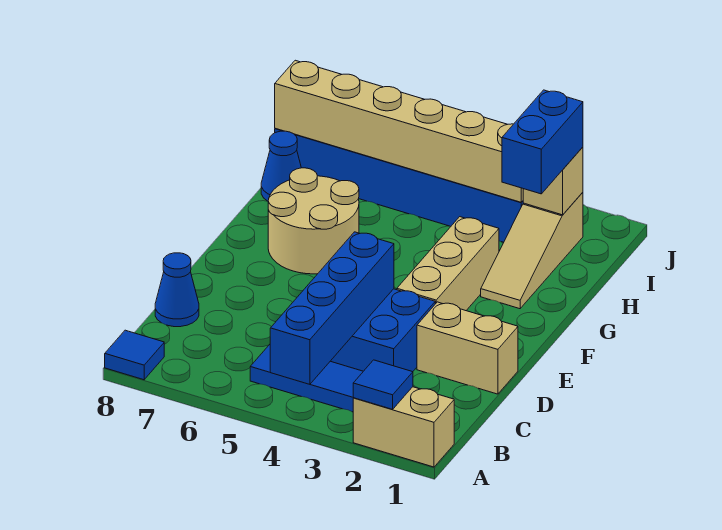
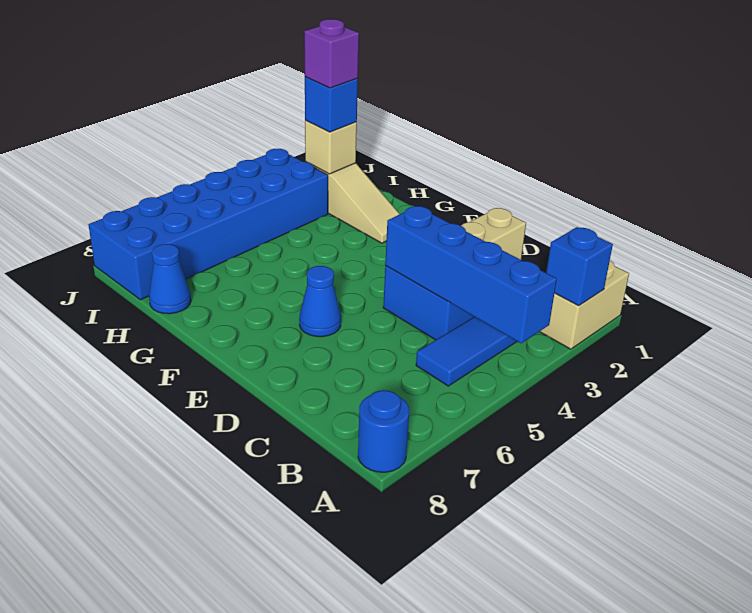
blue tile A2 level 2 -> blue brick A2 level 2
blue tile A8 level 1 -> blue round brick A8 level 1
blue cone C8 level 1 -> blue cone E6 level 1
tan brick E3:G3 level 1 -> none
tan round brick F6:G7 level 1 -> none
blue brick H2:I2 level 3 -> blue brick I2 level 3
none -> purple brick I2 level 4
tan brick I3:I8 level 2 -> none

